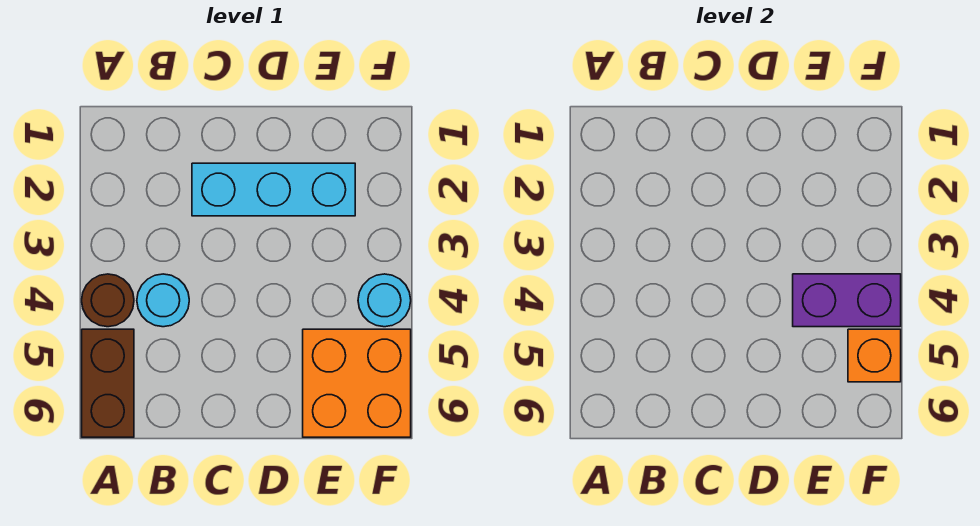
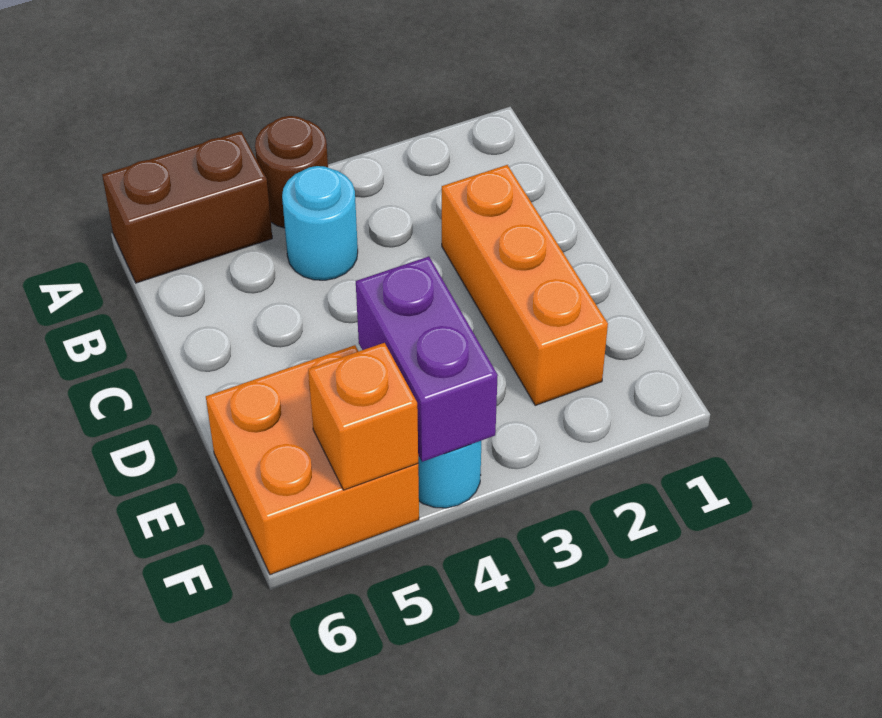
cyan brick C2:E2 level 1 -> orange brick C2:E2 level 1

